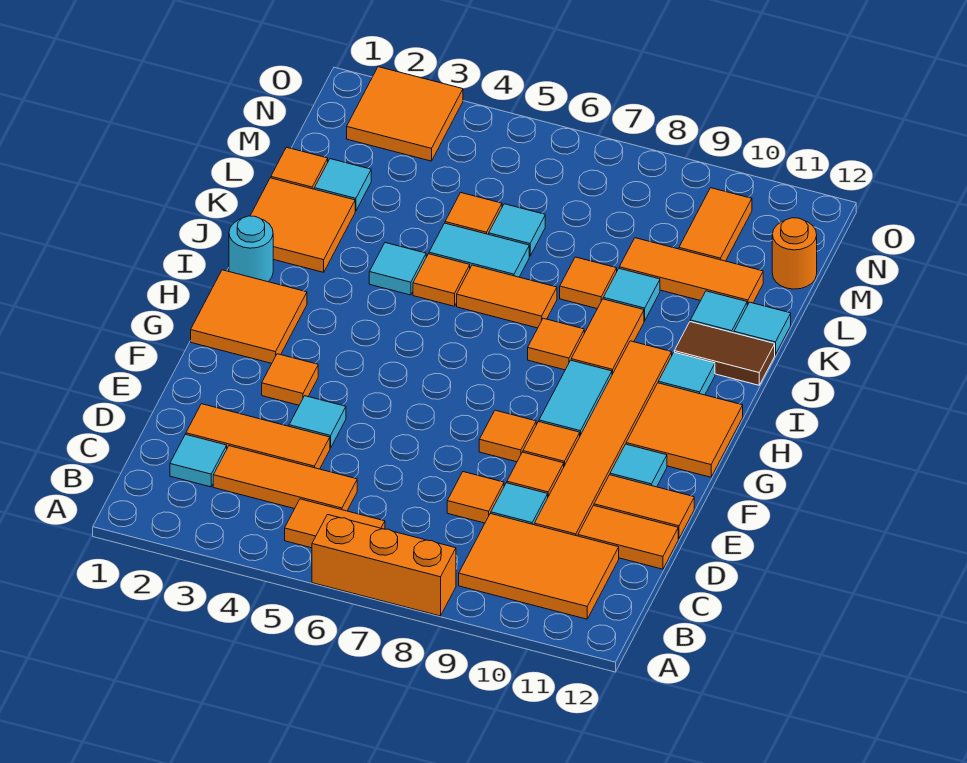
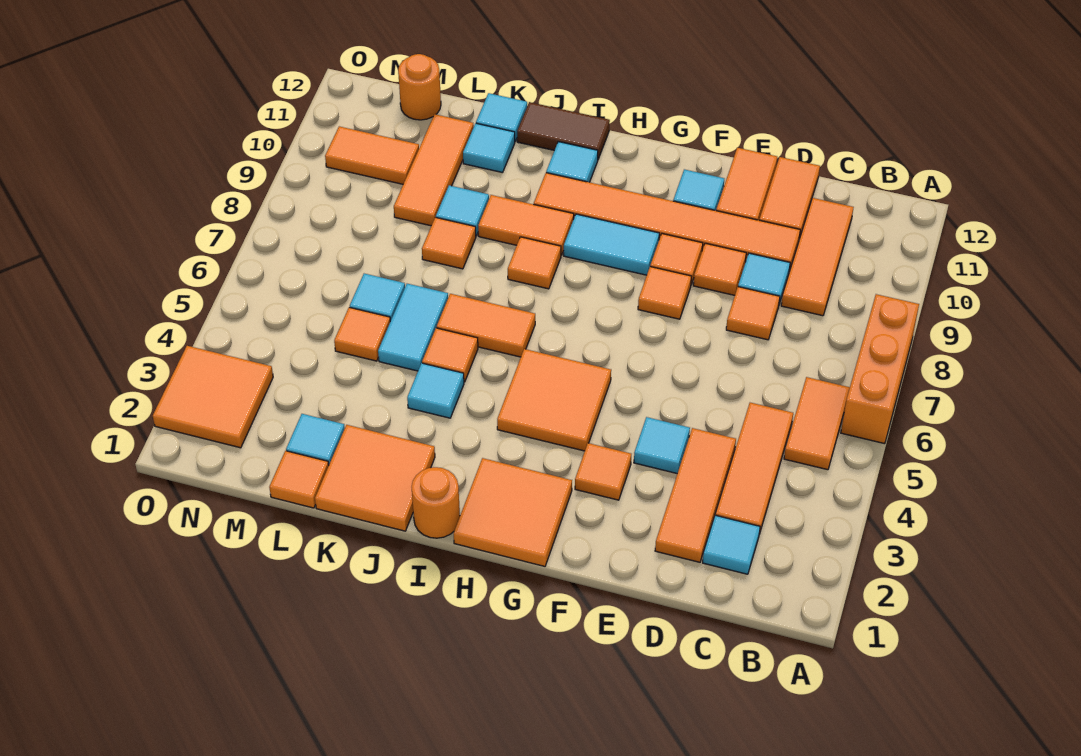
orange tile B9:C11 level 1 -> orange tile C9:C11 level 1
orange tile G11:H12 level 1 -> orange tile G4:H5 level 1
cyan round brick I1 level 1 -> orange round brick I1 level 1
orange tile J6:J7 level 1 -> orange tile I6:J6 level 1
brown tile J11:J12 level 1 -> brown tile I12:J12 level 1

